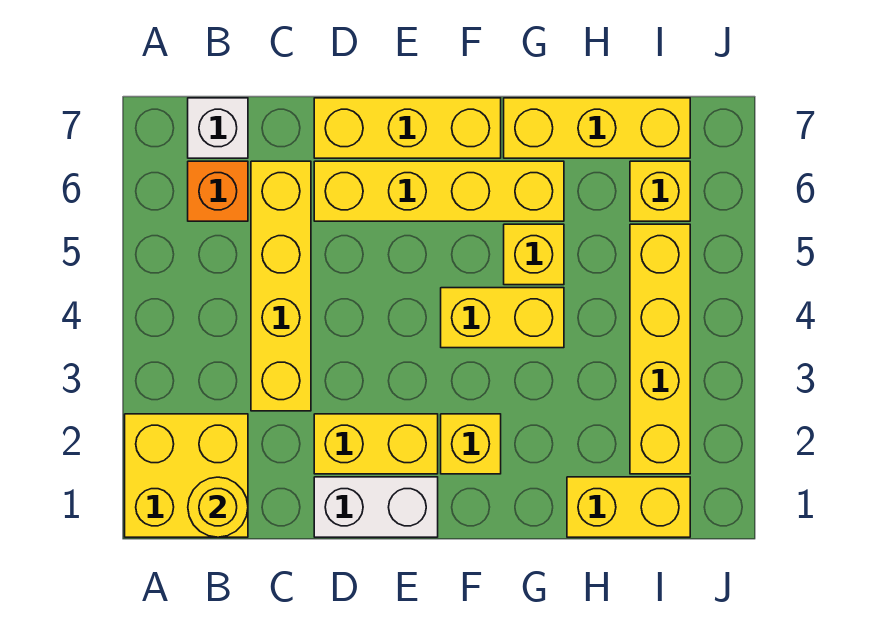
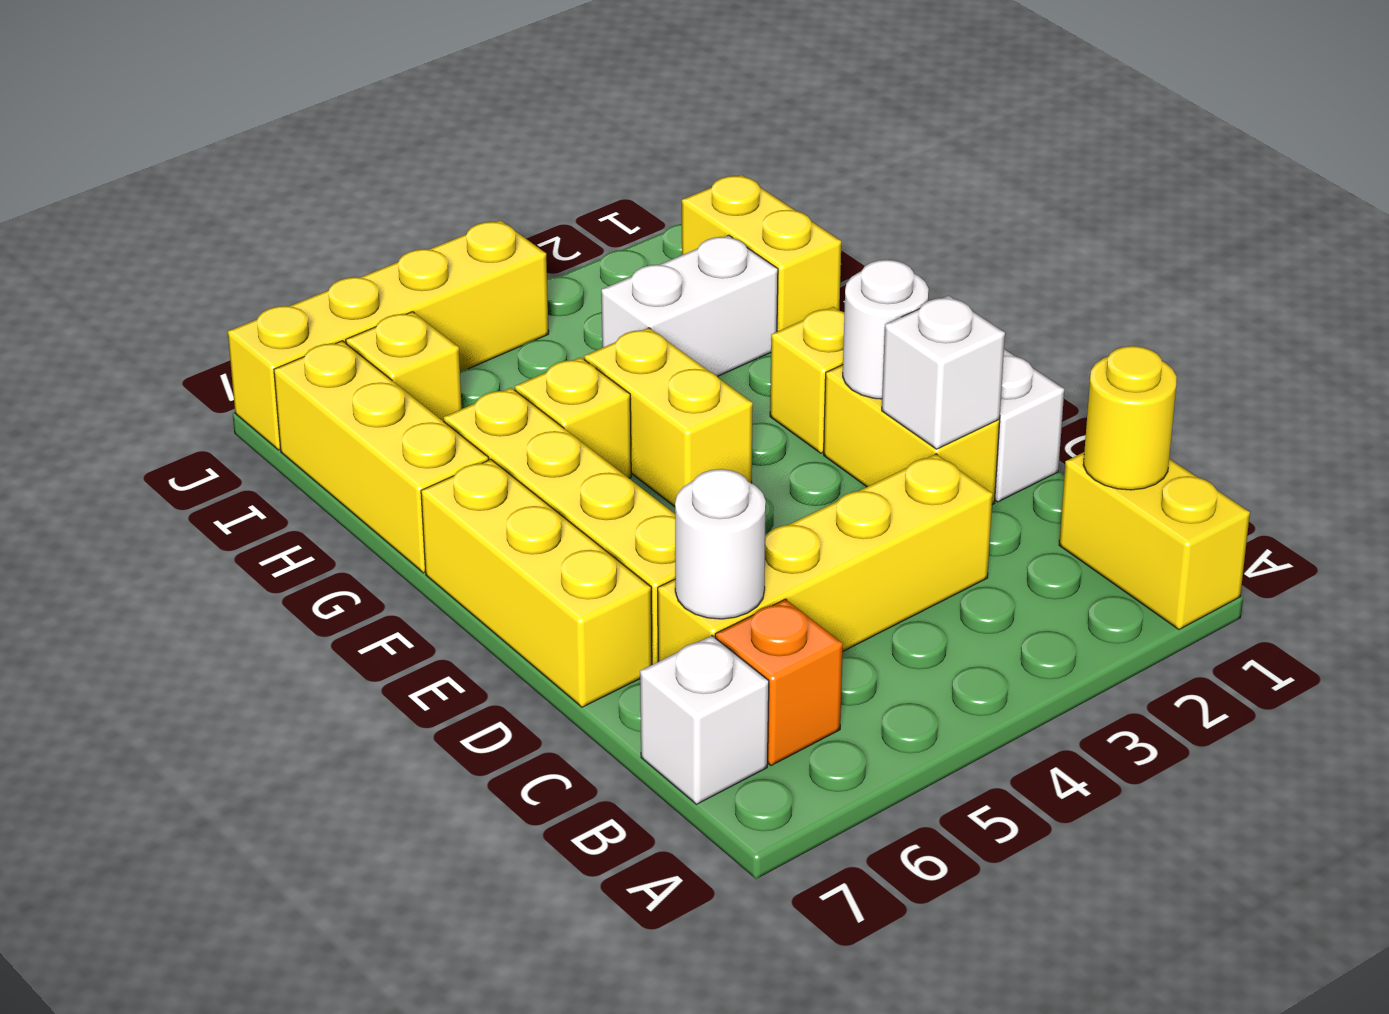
yellow brick A1:B2 level 1 -> yellow brick A1:B1 level 1
none -> white round brick C6 level 2
none -> white brick D2 level 2
none -> white round brick E2 level 2
none -> white brick H2:H3 level 1
yellow brick I2:I5 level 1 -> yellow brick J4:J7 level 1

